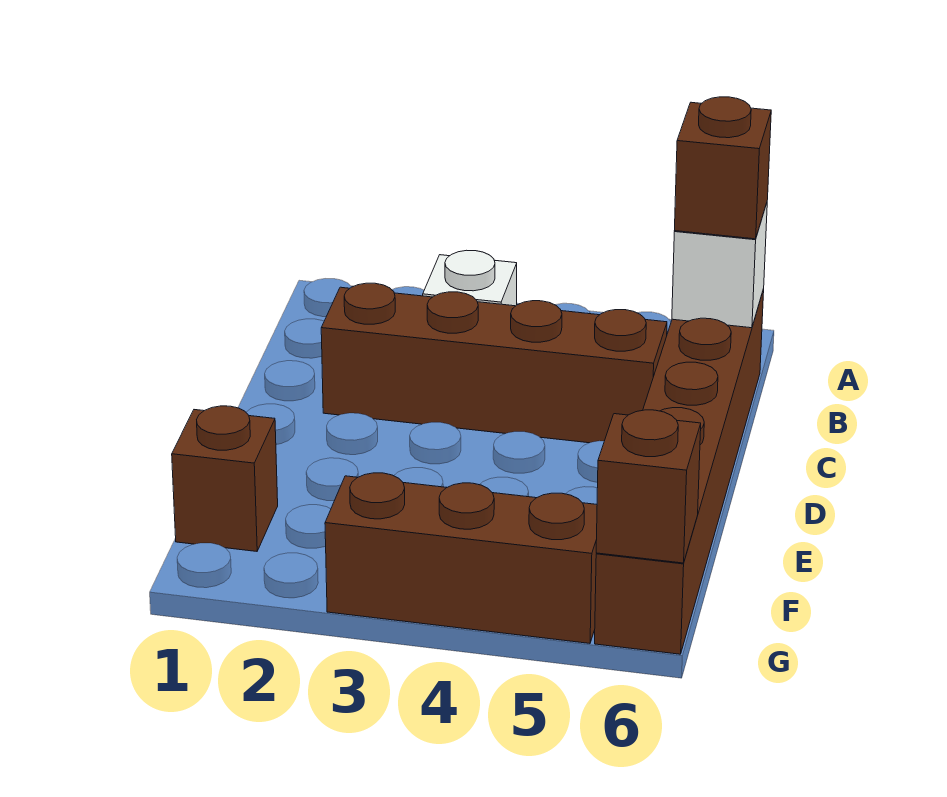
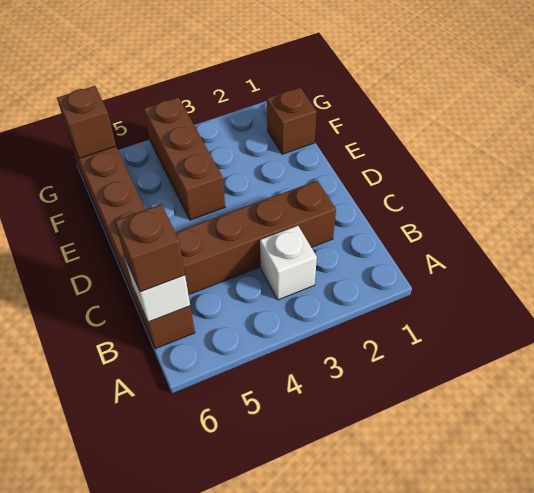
brown brick G3:G5 level 1 -> brown brick E4:G4 level 1

